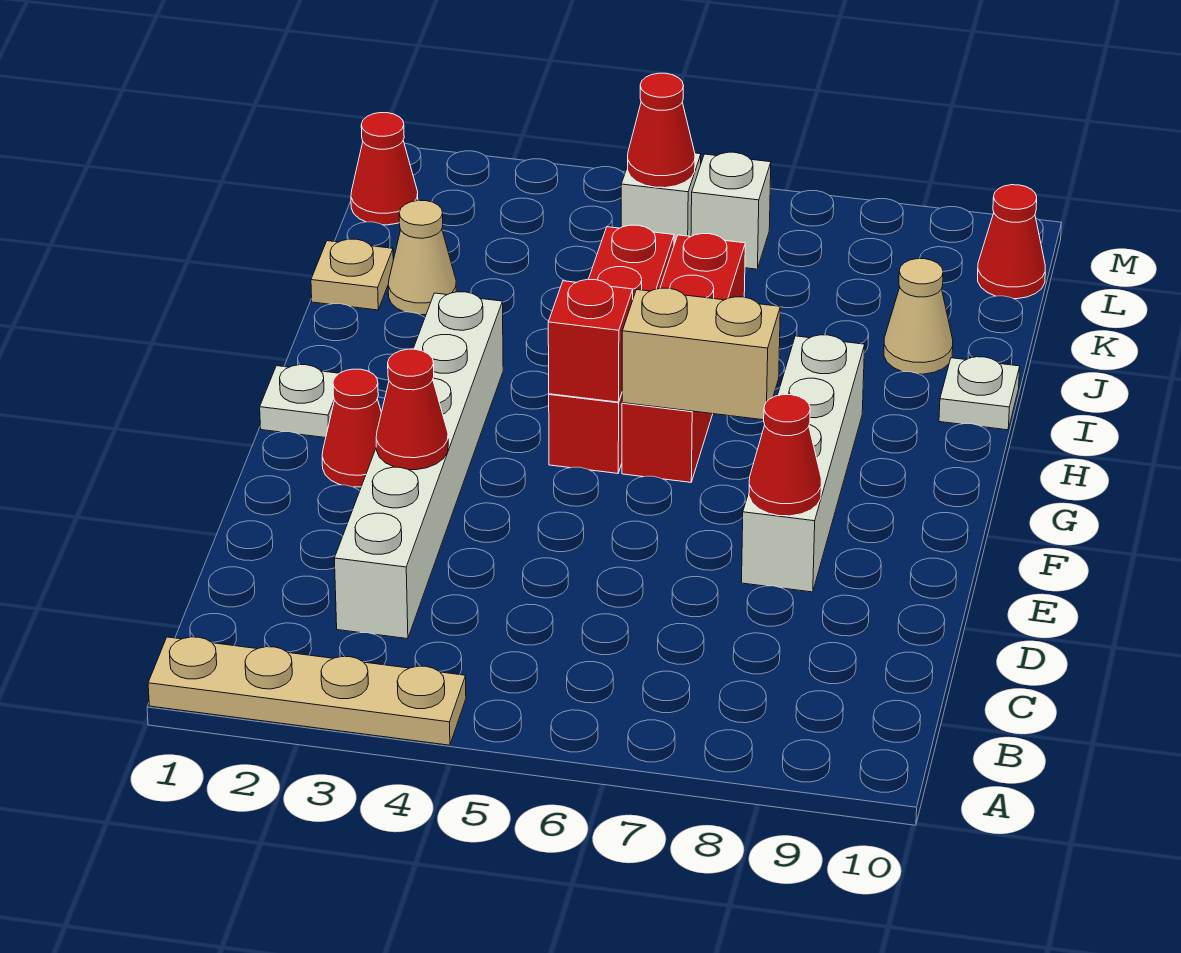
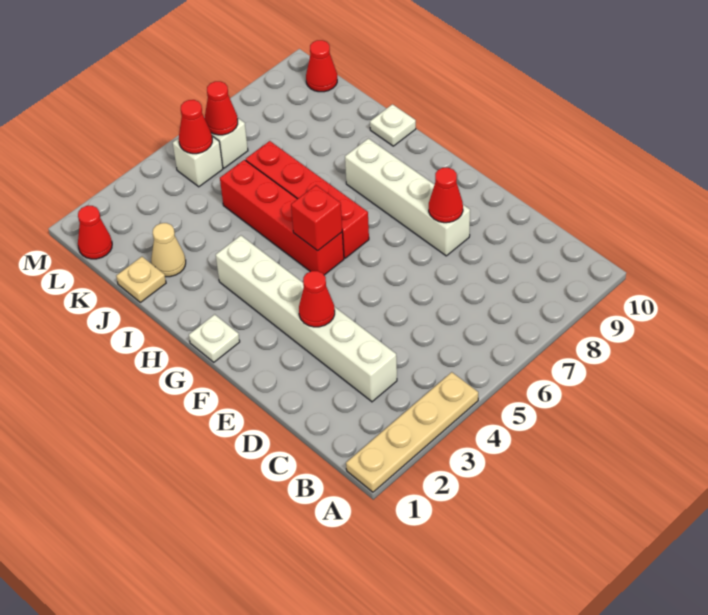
red cone F2 level 1 -> red cone L6 level 2
tan brick G6:G7 level 2 -> none
tan cone J9 level 1 -> none

